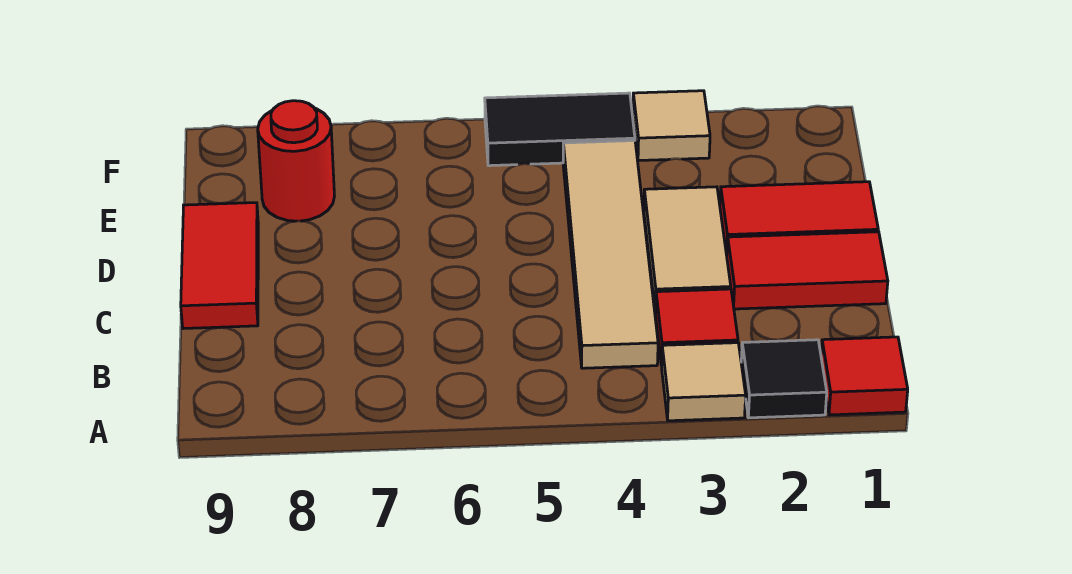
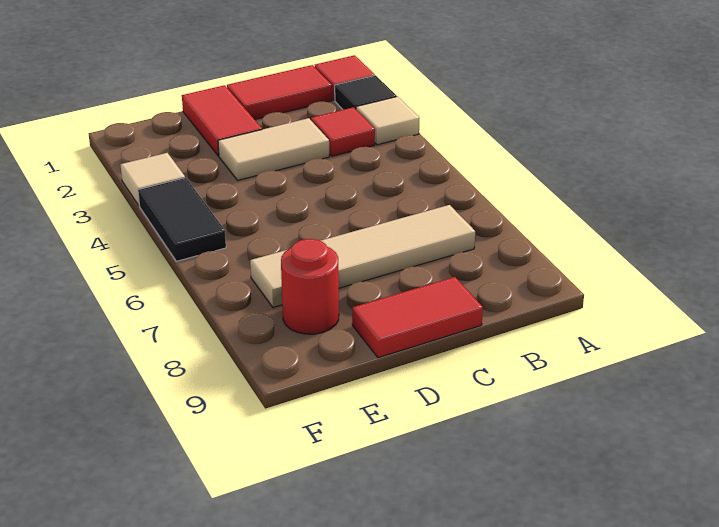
tan tile B4:E4 level 1 -> tan tile B7:E7 level 1
red tile C1:C2 level 1 -> red tile B1:C1 level 1

